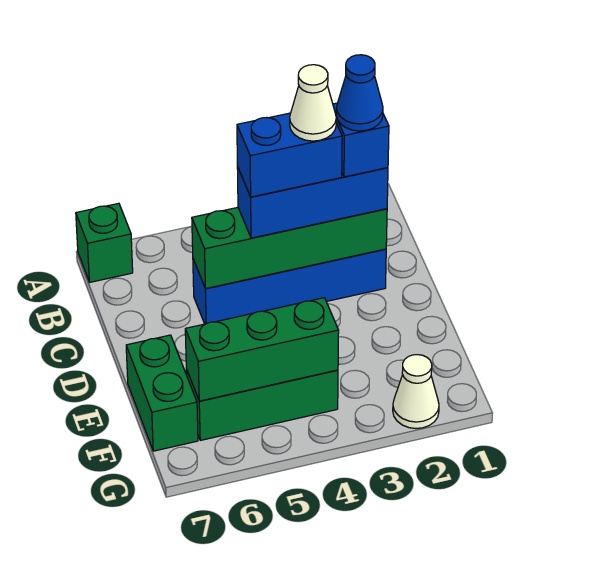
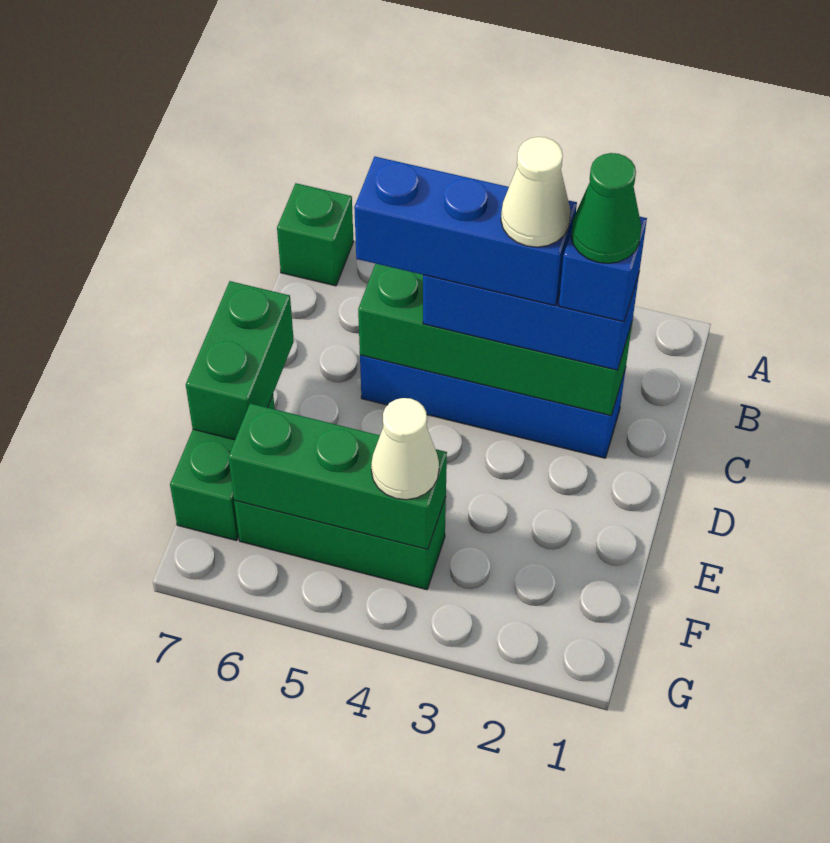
blue cone C2 level 5 -> green cone C2 level 5
blue brick C3:C4 level 4 -> blue brick C3:C5 level 4
none -> green brick D7:E7 level 2
white cone G2 level 1 -> white cone F4 level 3

